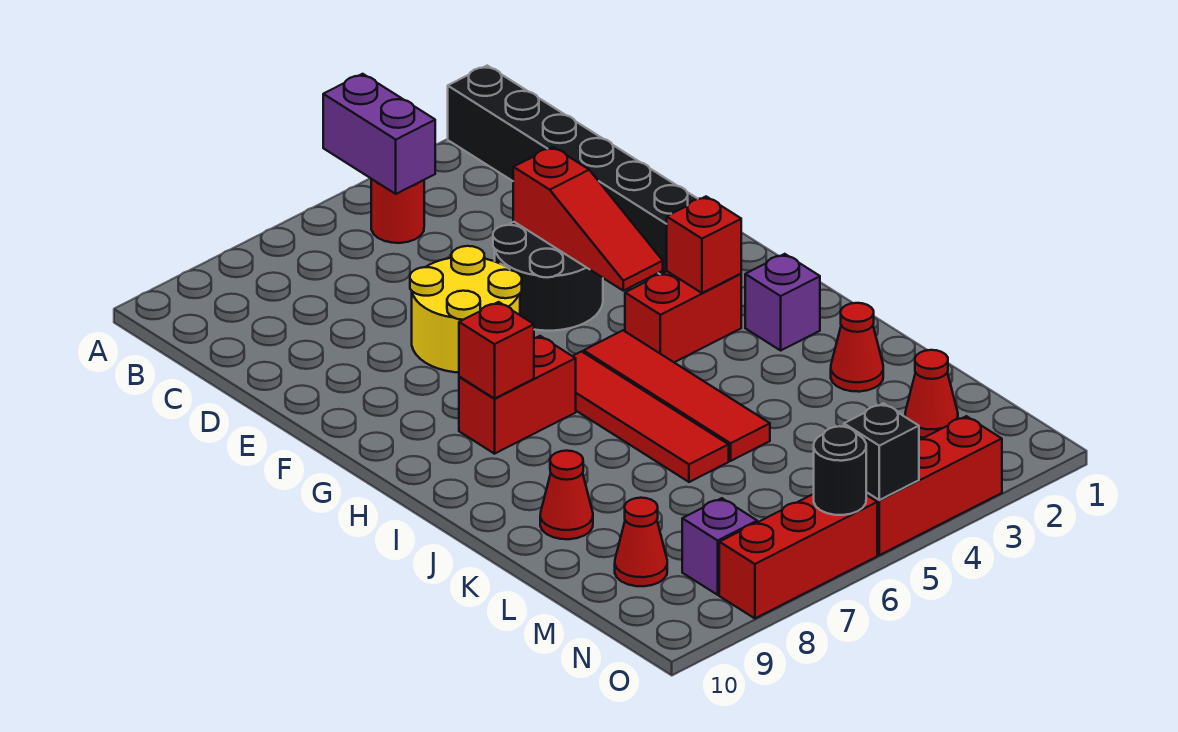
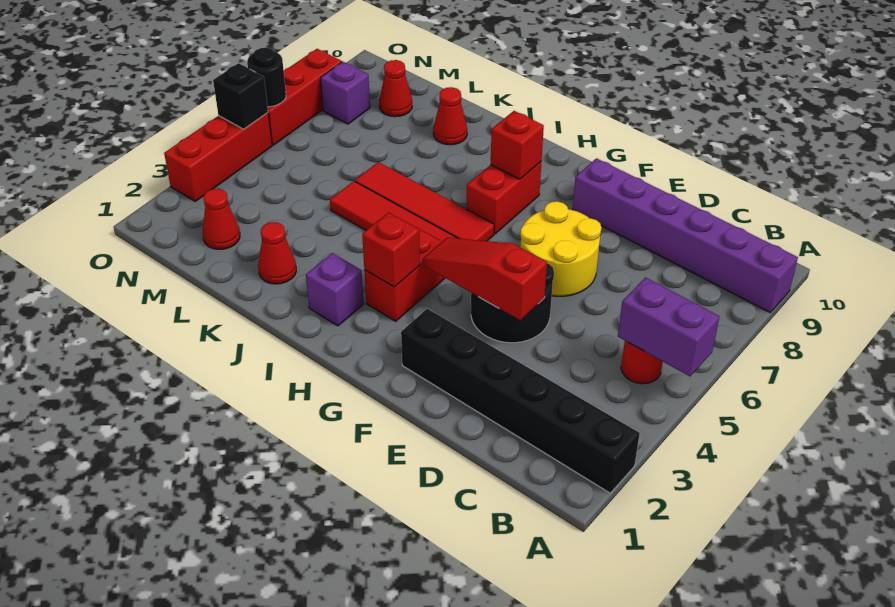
none -> purple brick A9:F9 level 1

